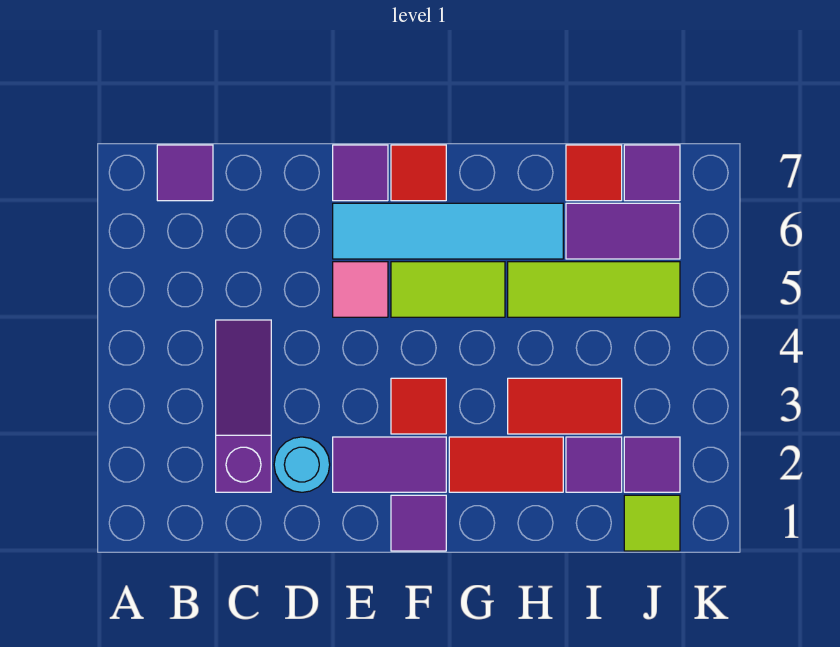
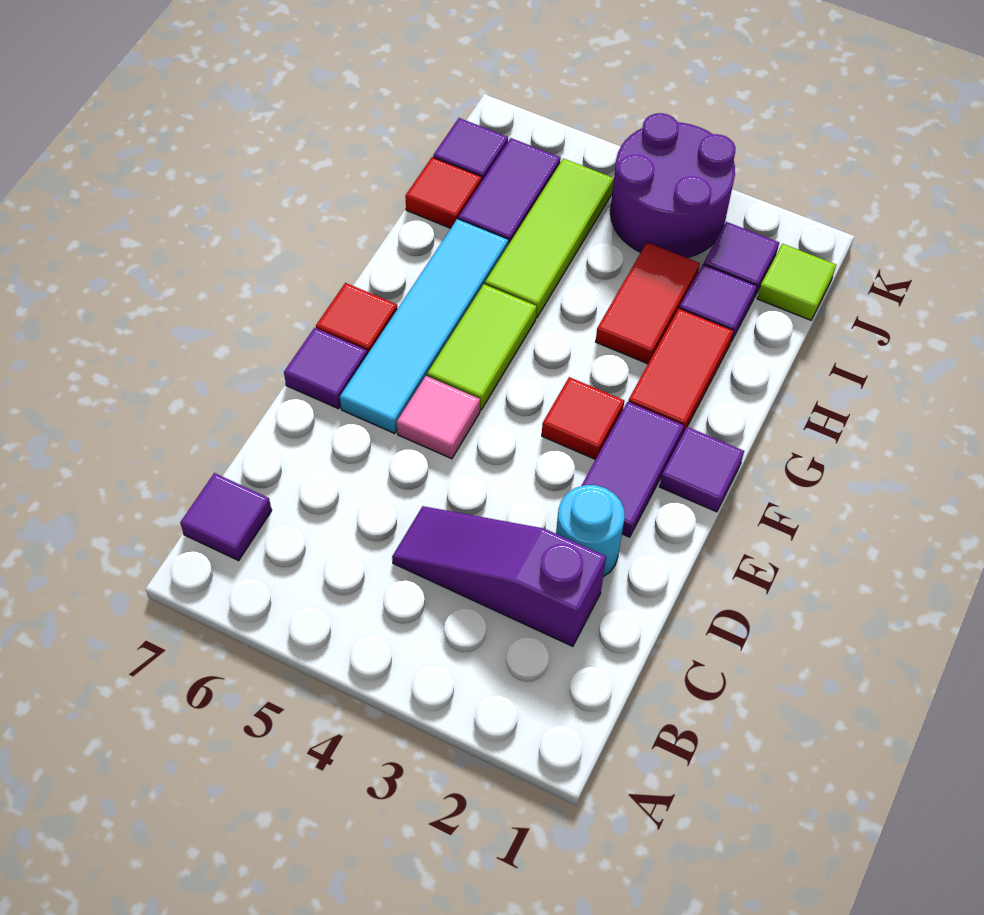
none -> purple round brick J3:K4 level 1

